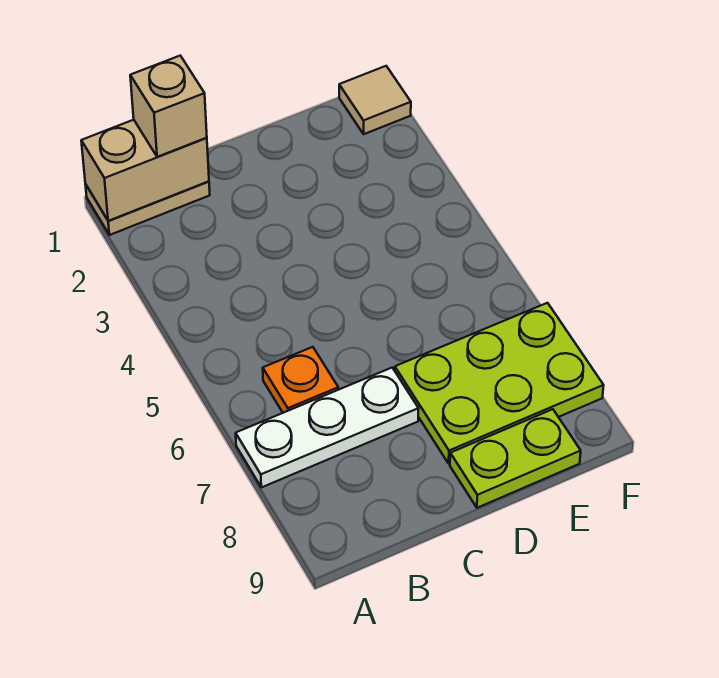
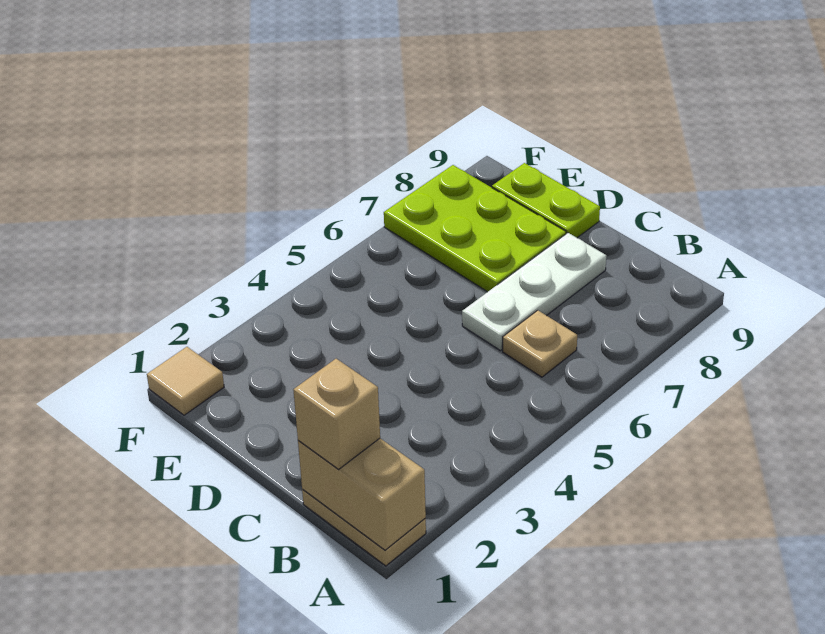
white plate A7:C7 level 1 -> white plate C6:C8 level 1
orange plate B6 level 1 -> tan plate B6 level 1

